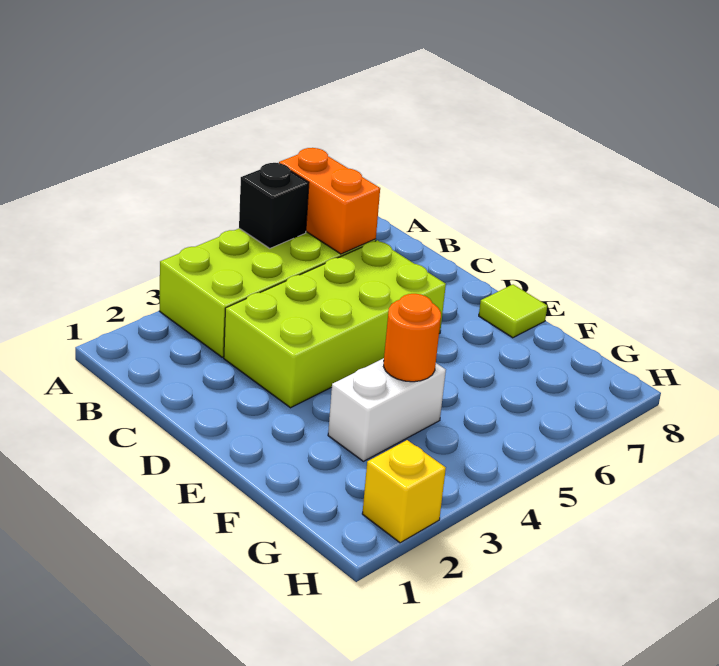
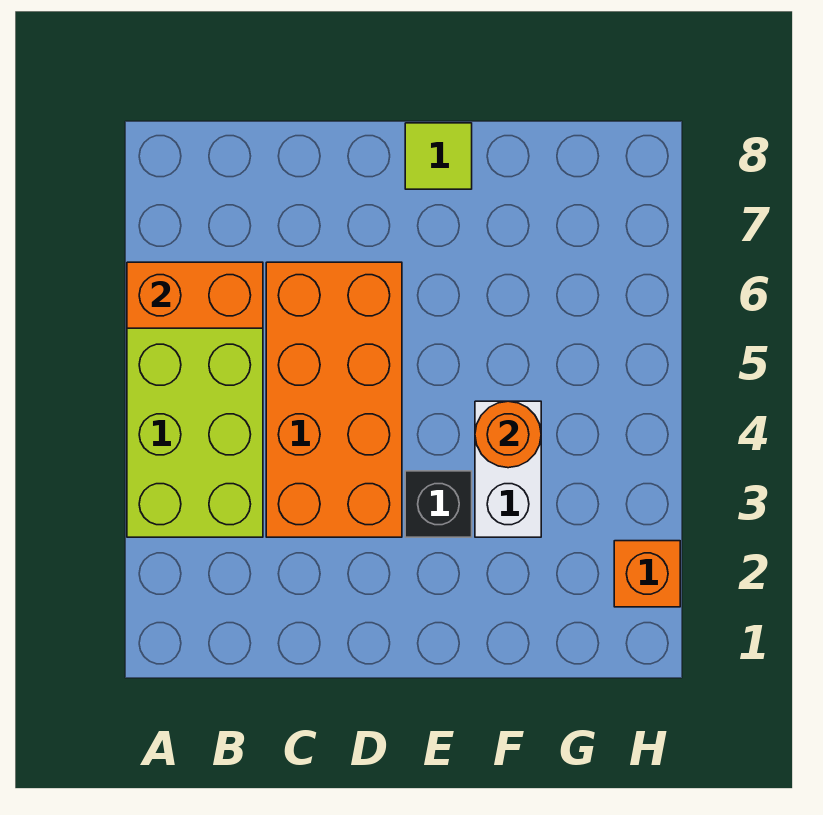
black brick A5 level 2 -> black brick E3 level 1
lime brick C3:D6 level 1 -> orange brick C3:D6 level 1
yellow brick H2 level 1 -> orange brick H2 level 1

